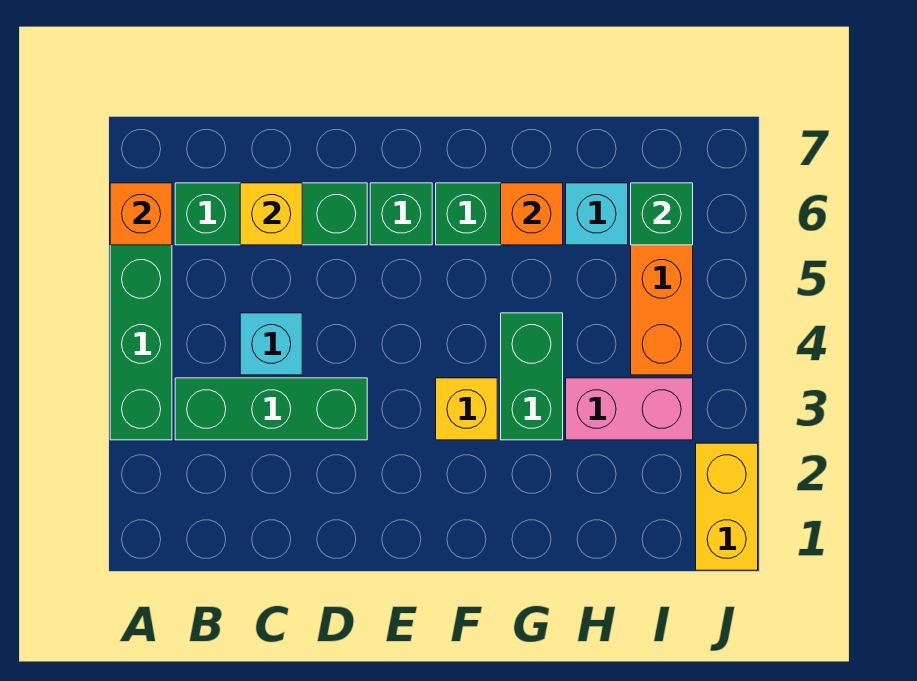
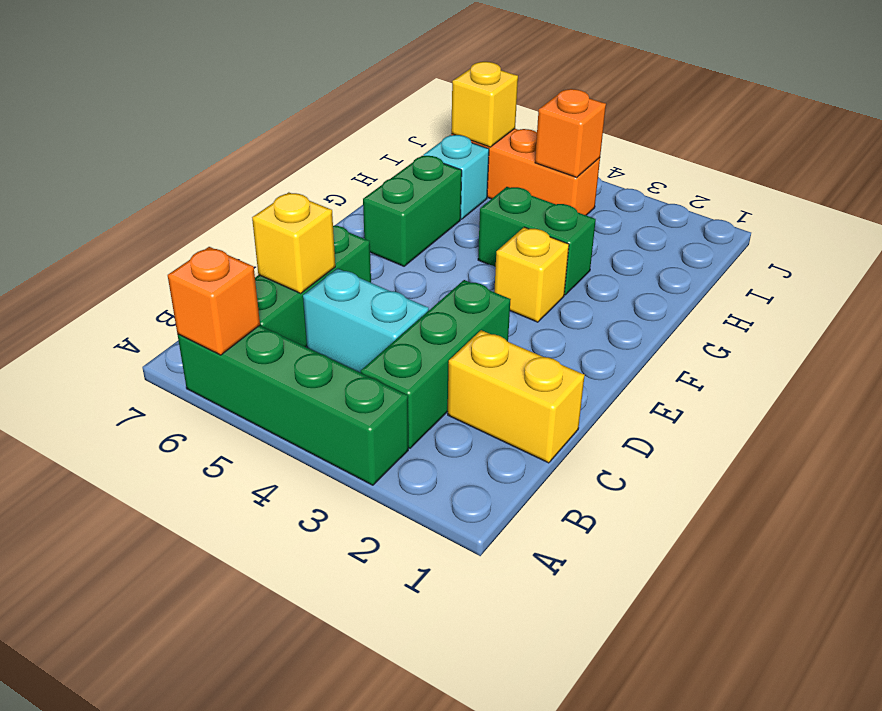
cyan brick C4 level 1 -> cyan brick C4:C5 level 1
green brick E6 level 1 -> none
orange brick G6 level 2 -> orange brick I4 level 2
pink brick H3:I3 level 1 -> none
green brick I6 level 2 -> yellow brick I6 level 2
yellow brick J1:J2 level 1 -> yellow brick C1:C2 level 1

